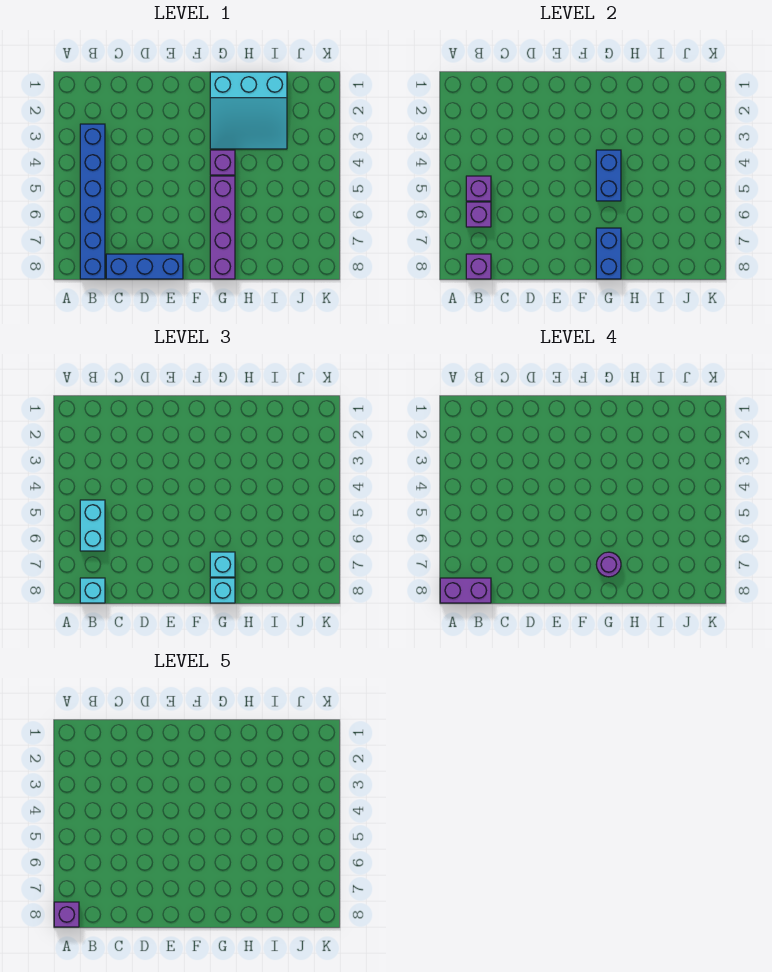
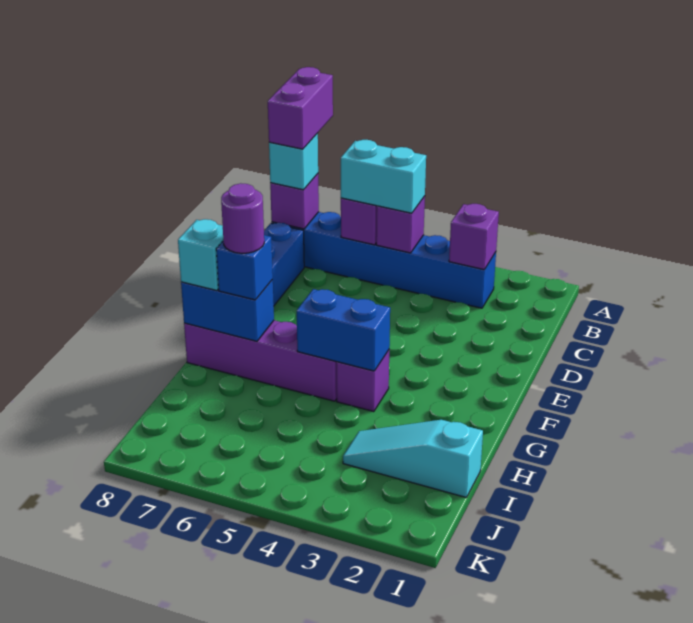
purple brick A8 level 5 -> purple brick B3 level 2
cyan slope G1:I3 level 1 top 1 -> cyan slope I1:I3 level 1 top 1
cyan brick G7 level 3 -> blue brick G7 level 3

